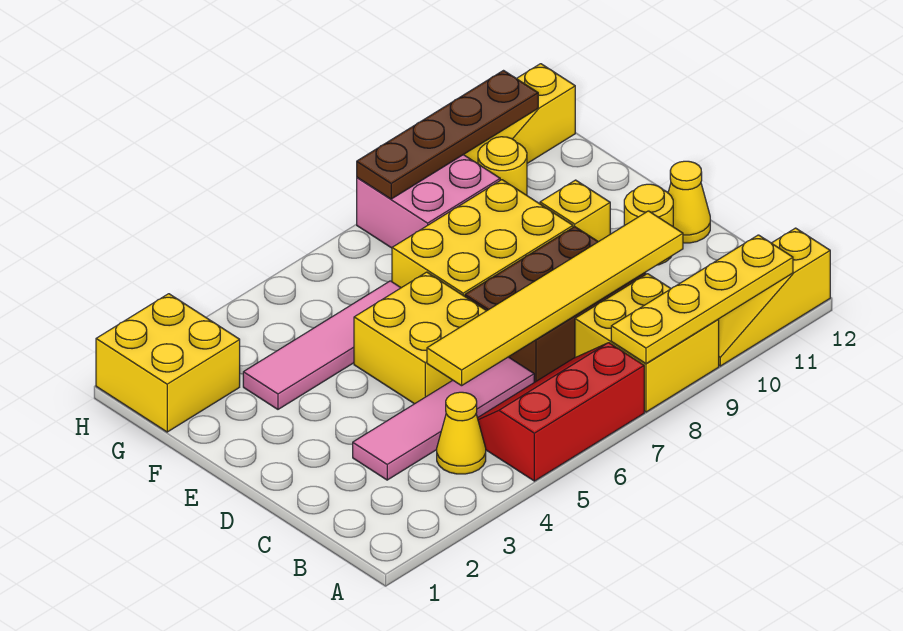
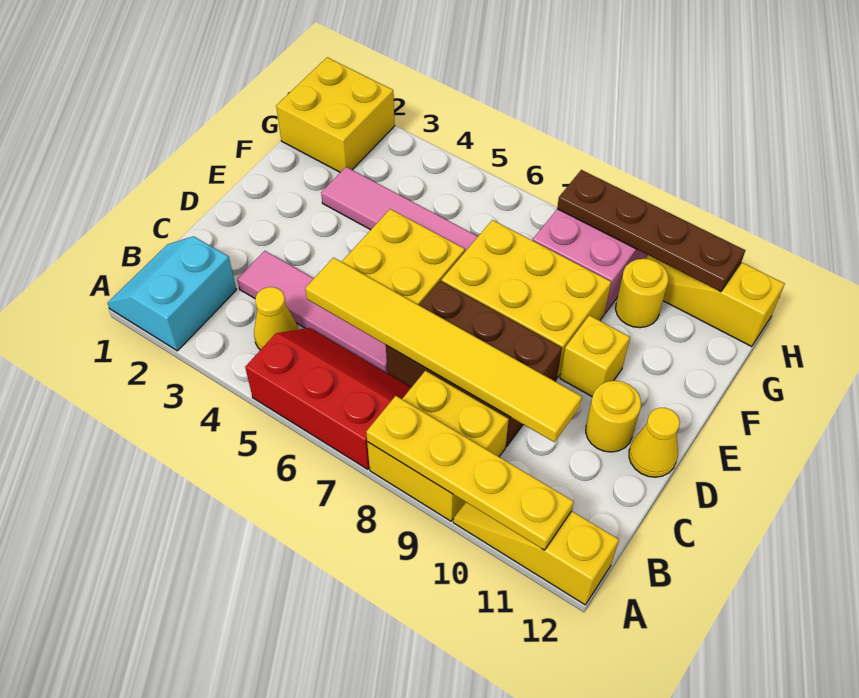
none -> cyan slope A1:B2 level 1 top 2

